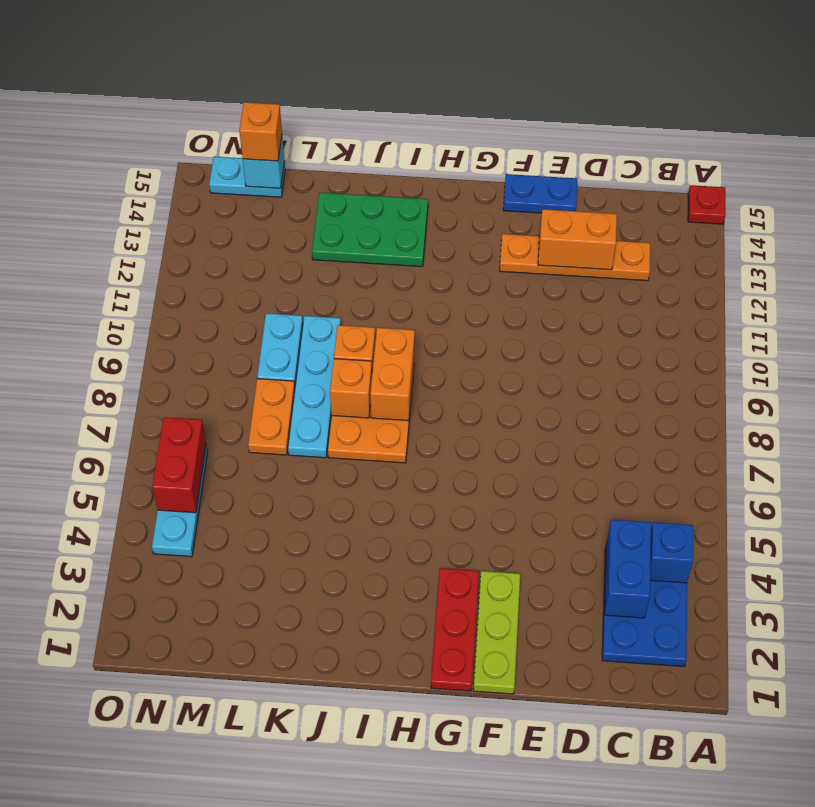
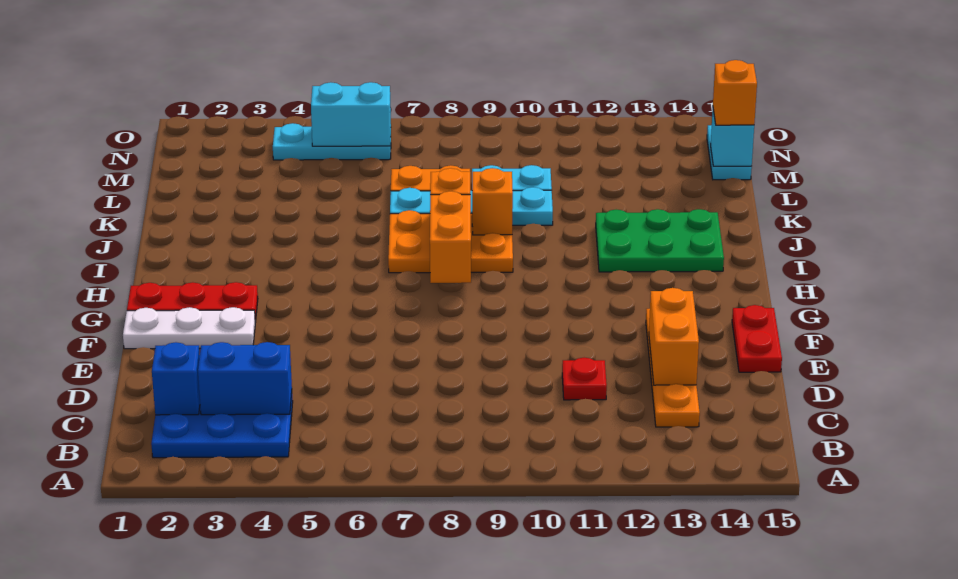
red plate A15 level 1 -> red plate D11 level 1
blue brick B4 level 2 -> blue brick C2 level 2
blue plate E15:F15 level 1 -> red plate E15:F15 level 1
lime plate F1:F3 level 1 -> white plate F1:F3 level 1
orange brick I8:I9 level 2 -> orange brick H8:I8 level 2
green plate I13:K14 level 1 -> green plate I12:J14 level 1
red brick N5:N6 level 2 -> cyan brick N5:N6 level 2

